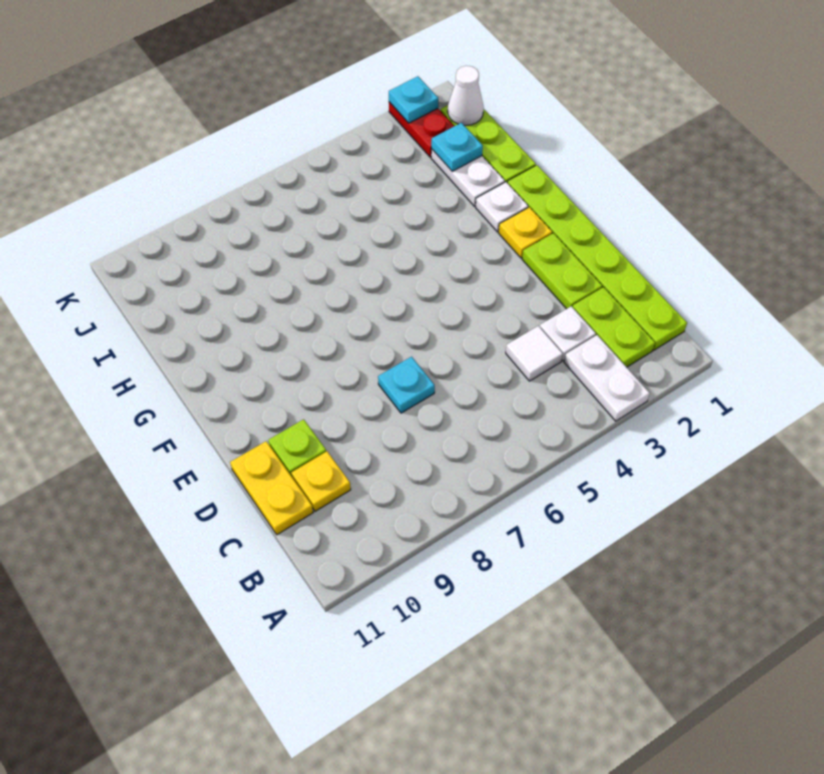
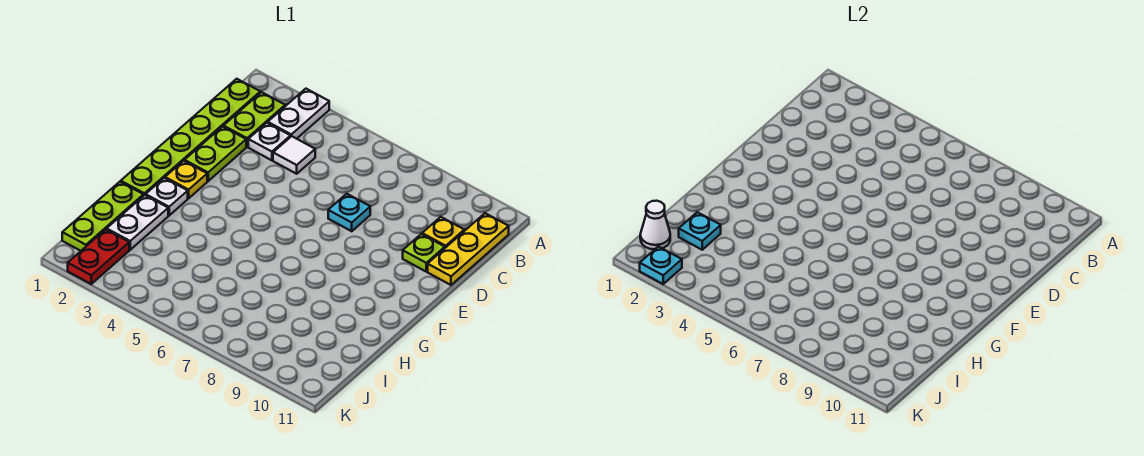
yellow plate C11:D11 level 1 -> yellow plate B11:D11 level 1

